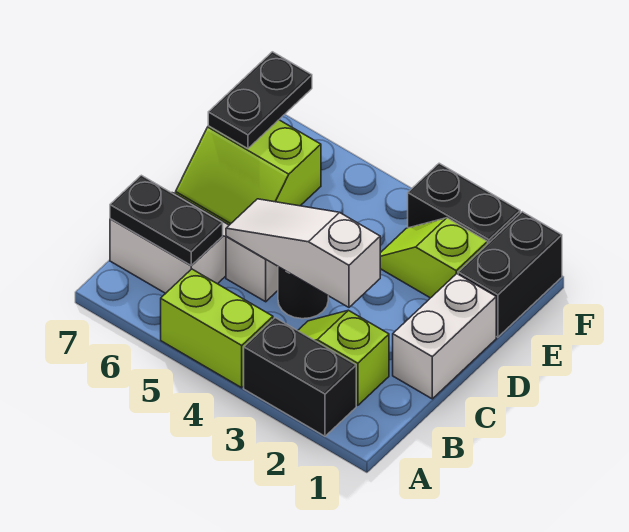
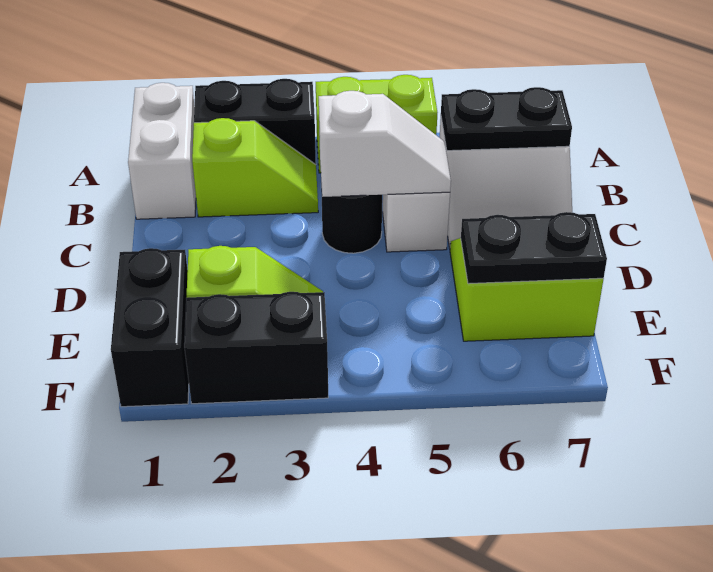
white brick C1:D1 level 1 -> white brick A1:B1 level 1
white slope C3:C5 level 2 top 3 -> white slope C4:C5 level 2 top 4
black plate E7:F7 level 2 -> black plate E6:E7 level 2

